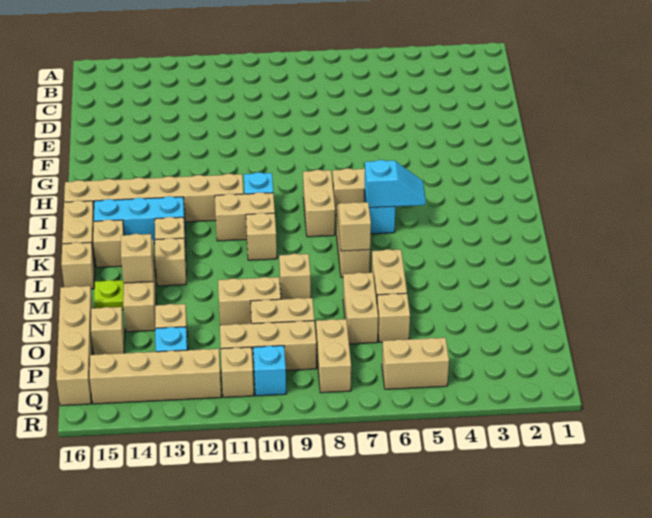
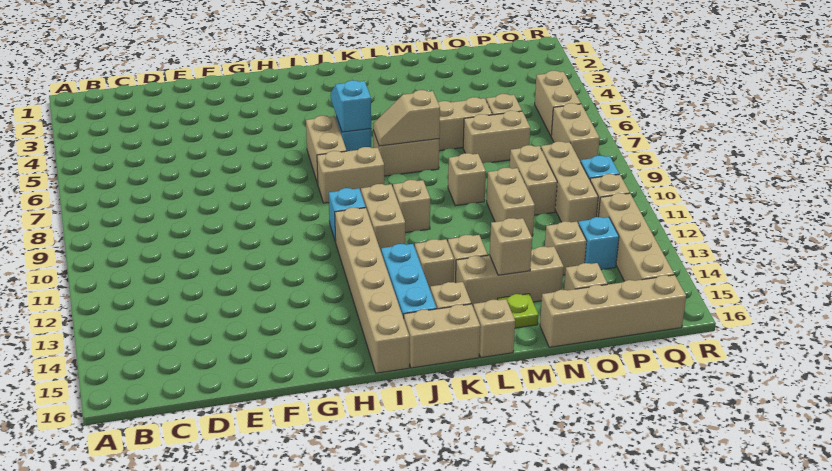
tan brick P8:Q8 level 1 -> tan brick Q7:Q8 level 1

